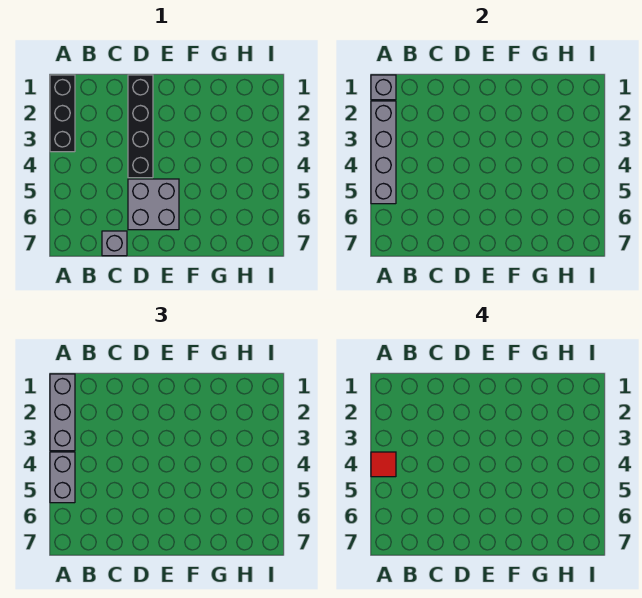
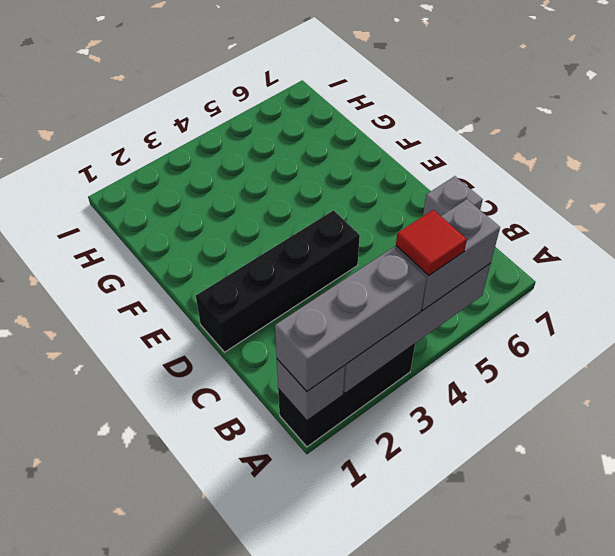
grey brick D5:E6 level 1 -> none

